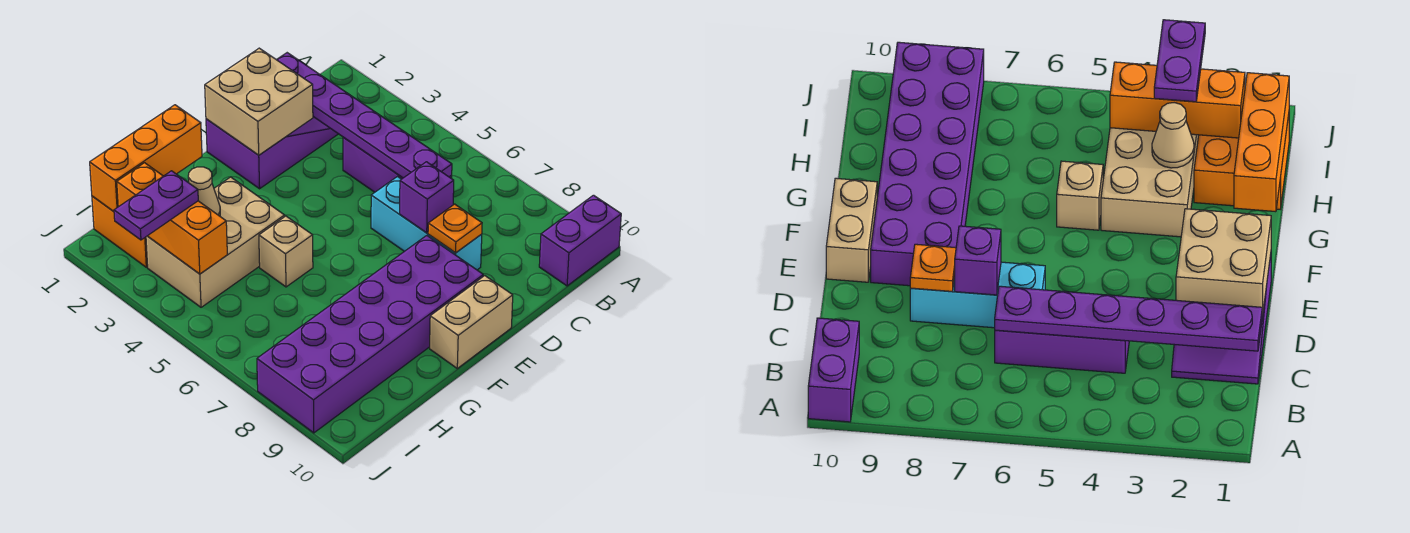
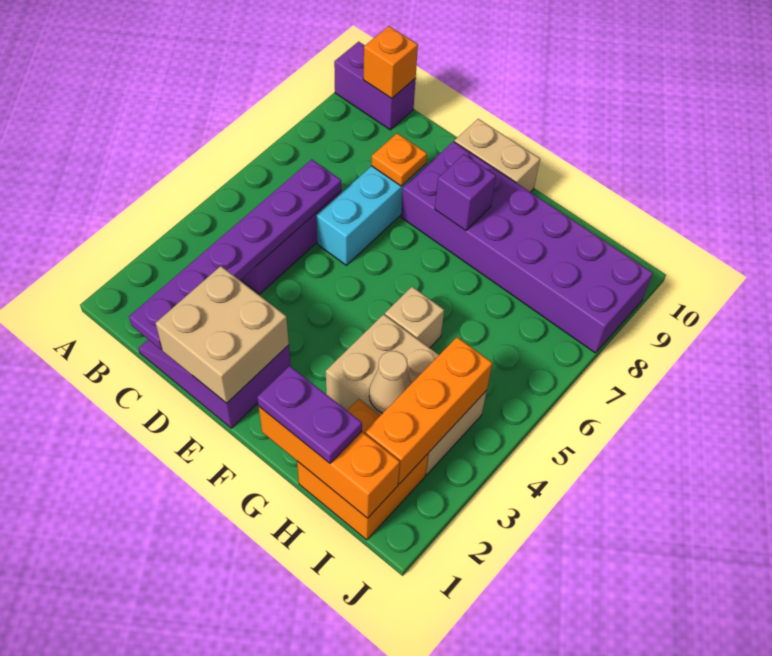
none -> orange brick B10 level 2
purple brick D7 level 2 -> purple brick F8 level 2
purple plate I3:J3 level 3 -> purple plate G1:H1 level 3

